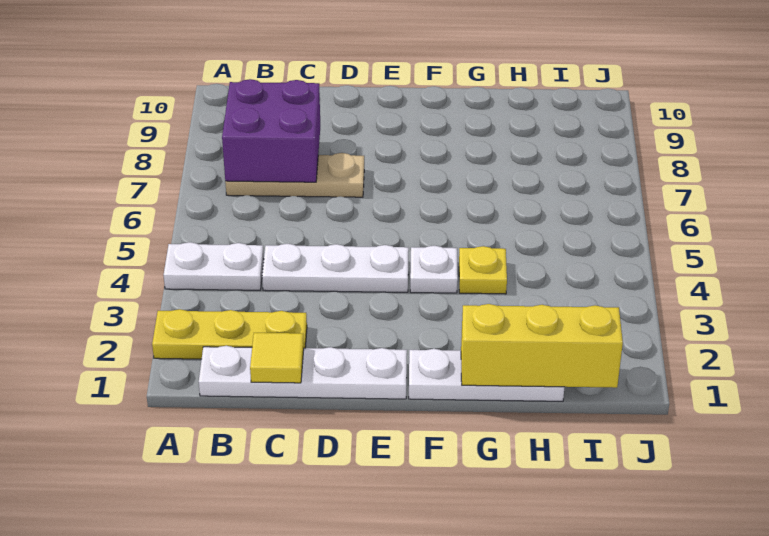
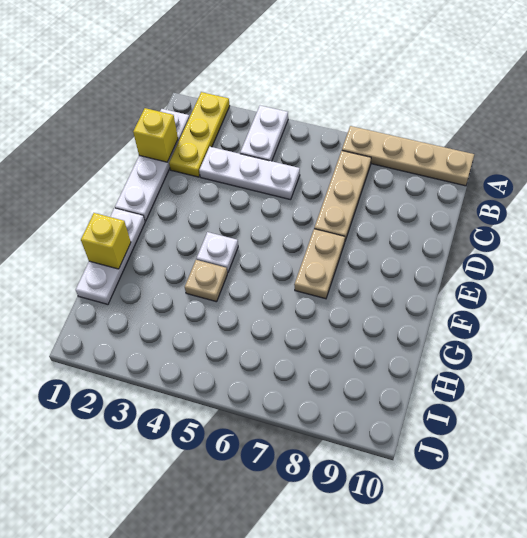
none -> tan plate A7:A10 level 1
purple brick B7:C8 level 2 -> none
yellow tile C1 level 2 -> yellow brick C1 level 2
white plate C4:E4 level 1 -> white plate C3:C5 level 1
none -> tan plate E7:F7 level 1
yellow brick G1:I1 level 2 -> yellow brick G1 level 2
yellow plate G4 level 1 -> tan plate G4 level 1

